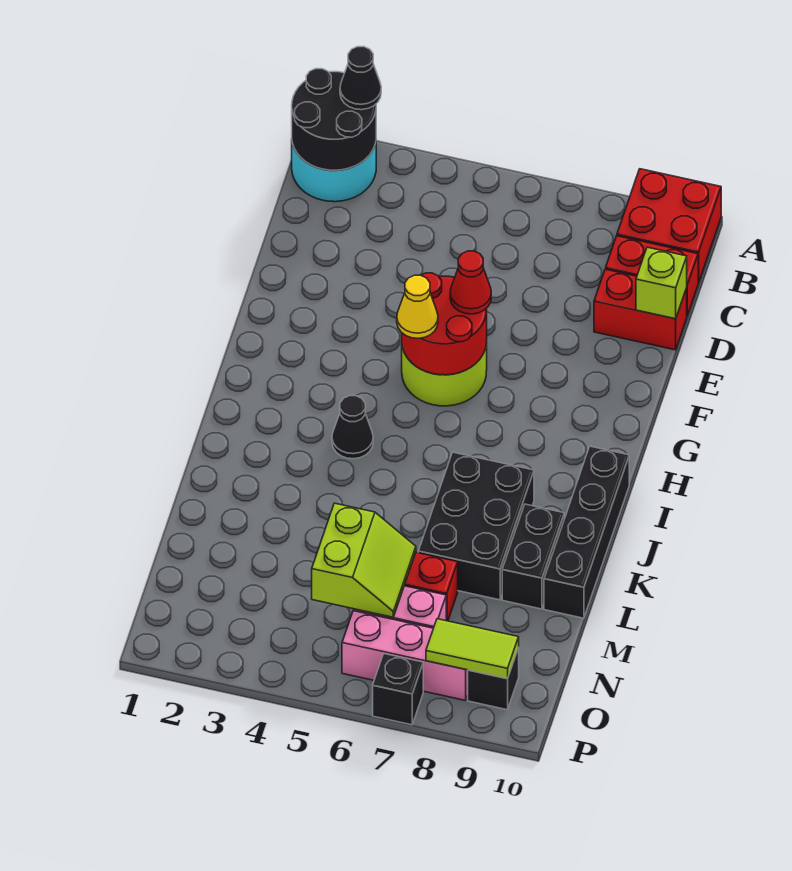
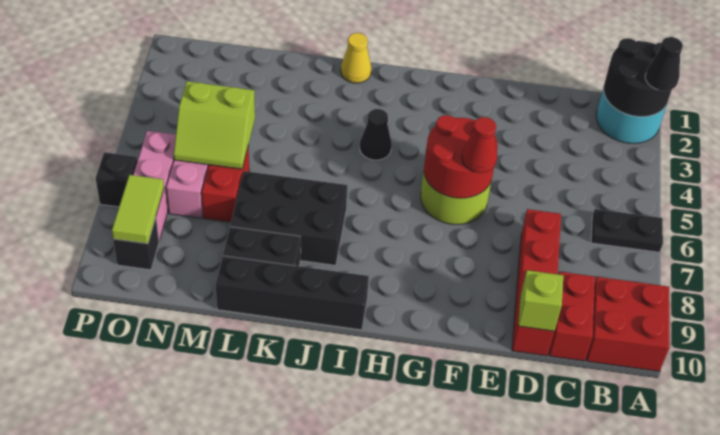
none -> black plate A6:B6 level 1
red brick D9:D10 level 1 -> red brick D7:D10 level 1
yellow cone G5 level 3 -> yellow cone J1 level 1

